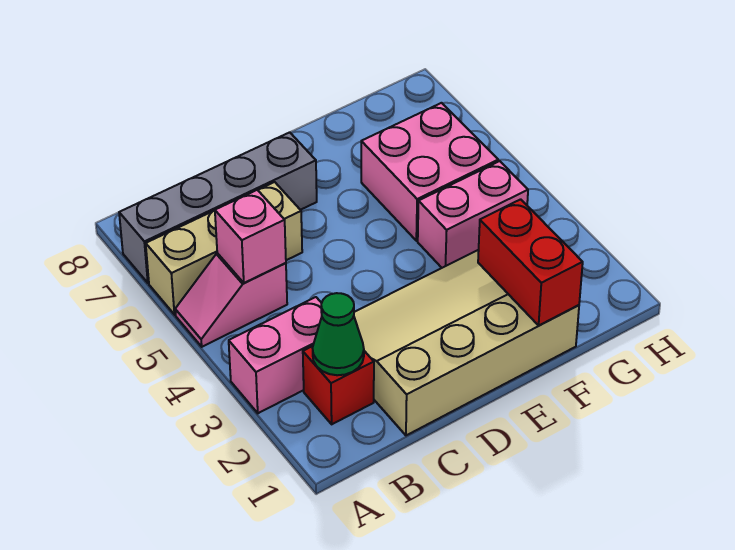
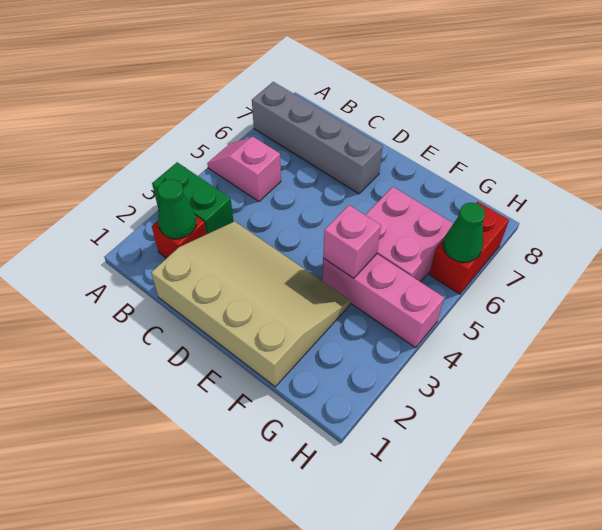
pink brick A3:B3 level 1 -> green brick A3:B3 level 1
tan brick A6:C6 level 1 -> none
pink brick B5 level 2 -> pink brick F4 level 2
red brick F1:F2 level 2 -> red brick H6:H7 level 1
pink brick F4:G4 level 1 -> pink brick F4:H4 level 1
none -> green cone H6 level 2

